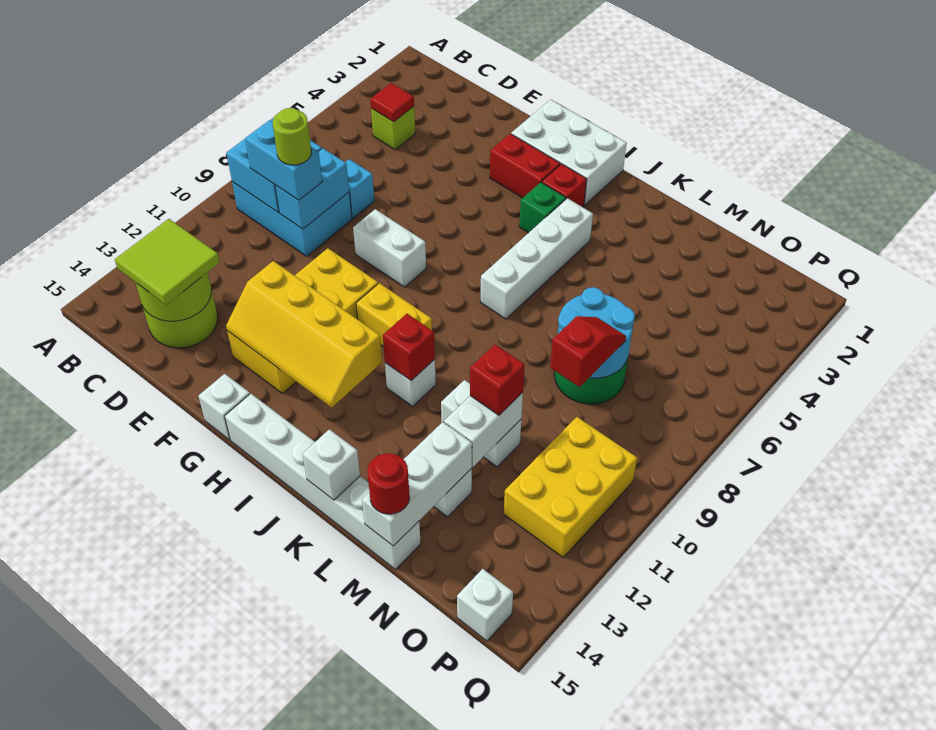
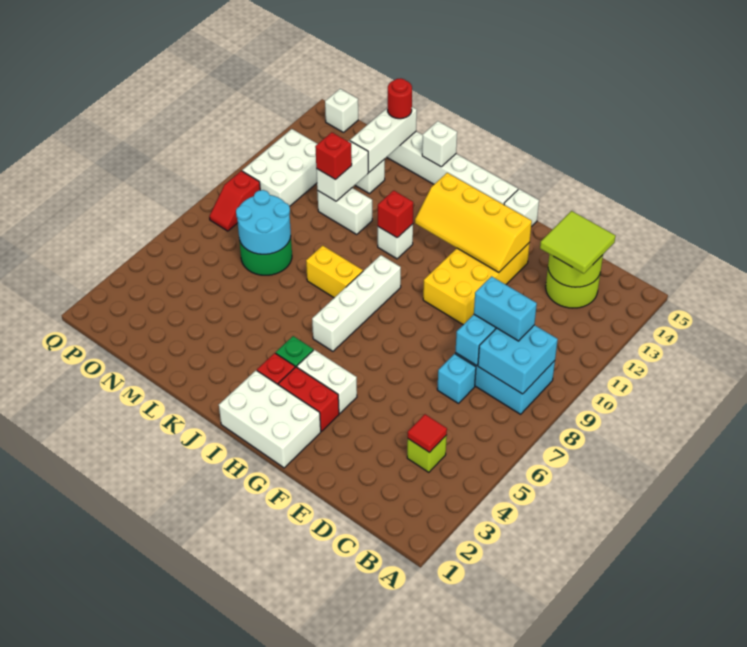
lime round brick D9 level 4 -> none
white brick F8:G8 level 1 -> white brick G4:H4 level 1
yellow slope F12:I13 level 2 top 12 -> yellow slope F12:I13 level 2 top 13
yellow brick H10:I10 level 1 -> yellow brick J8:K8 level 1
white brick J4:J7 level 1 -> white brick I6:I9 level 1
red slope N8:N9 level 3 top 9 -> red slope P8:P9 level 1 top 9
yellow brick O10:P12 level 1 -> white brick O10:P12 level 1

